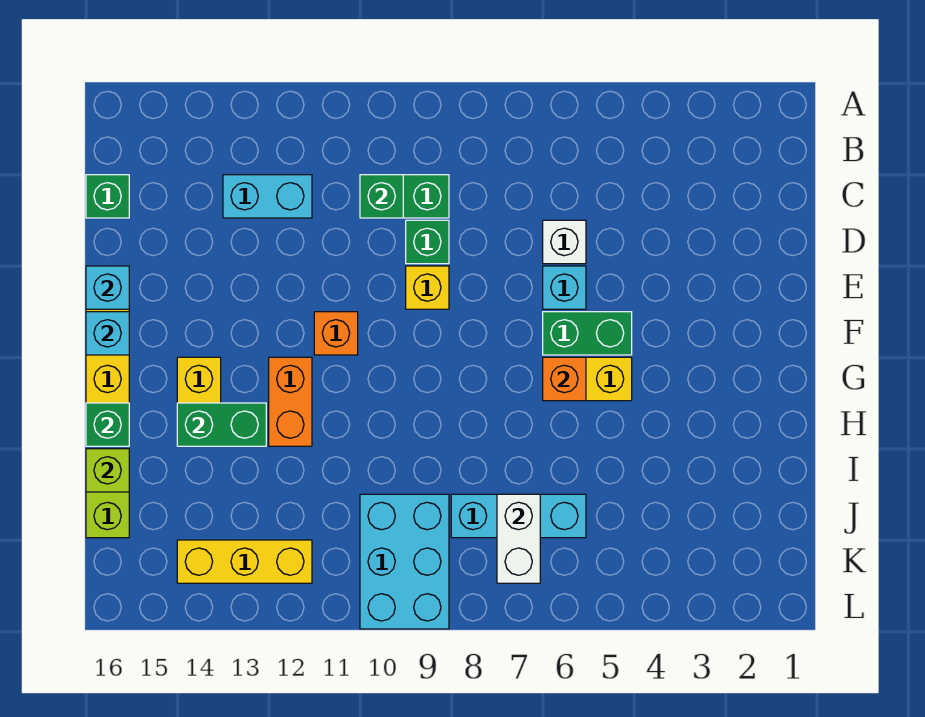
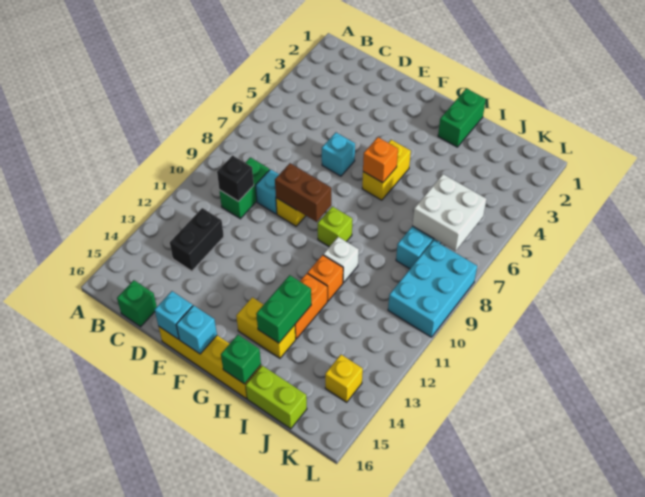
green brick C10 level 2 -> black brick C10 level 2
cyan brick C12:C13 level 1 -> black brick C12:C13 level 1
white brick D6 level 1 -> white brick H10 level 1
green brick D9 level 1 -> cyan brick D9 level 1
none -> brown brick E9:F9 level 2
green brick F5:F6 level 1 -> green brick H1:H2 level 1
orange brick F11 level 1 -> orange brick H11 level 1
orange brick G12:H12 level 1 -> orange brick H12:H13 level 1
lime brick I16 level 2 -> lime brick G9 level 1
white brick J7:K7 level 2 -> white brick J6:K7 level 2
cyan brick J9:L10 level 1 -> cyan brick K8:L10 level 1
yellow brick K12:K14 level 1 -> yellow brick K14 level 1

